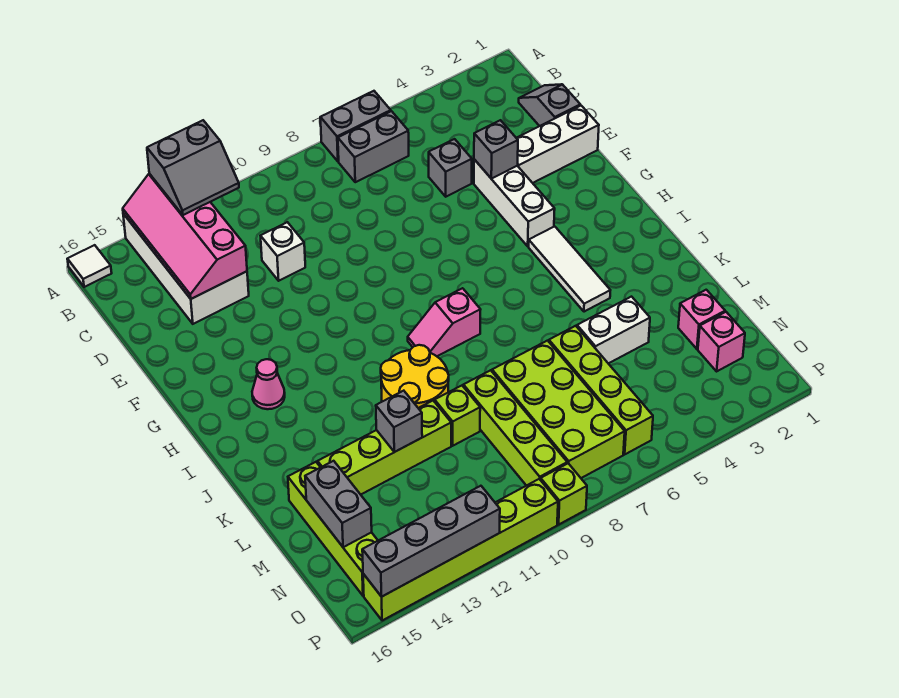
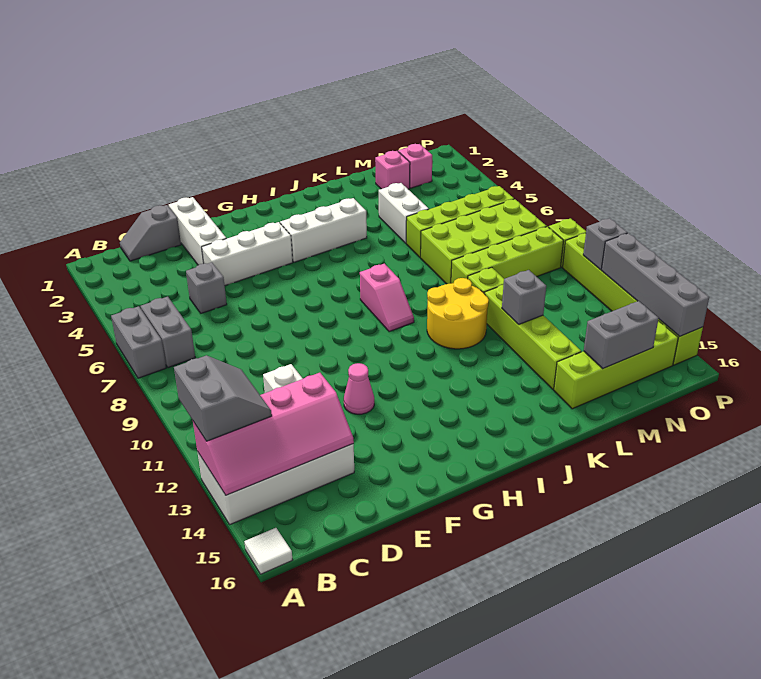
grey brick E4 level 2 -> grey brick P11 level 2
white tile H4:J4 level 1 -> white brick H4:J4 level 1
pink cone H14 level 1 -> pink cone F12 level 1

